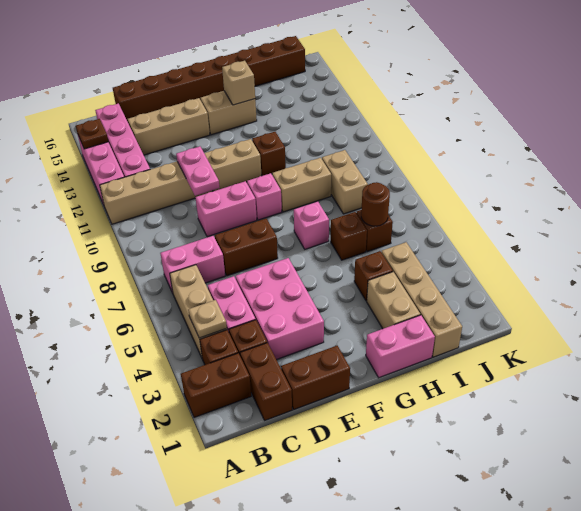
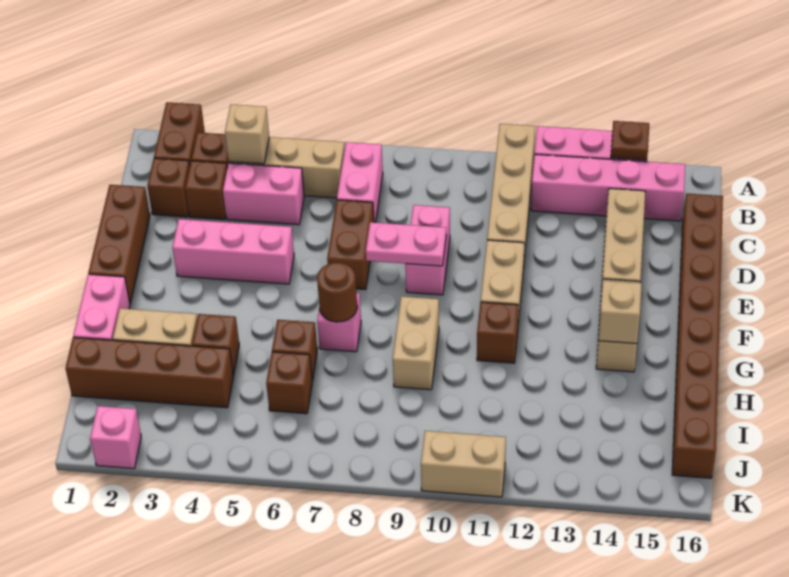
tan plate B4 level 2 -> tan brick B4 level 2
brown brick C1:C2 level 1 -> brown brick C2 level 1
brown brick D1:E1 level 1 -> brown brick D1:F1 level 1
pink brick D3:E5 level 1 -> pink brick E3:E5 level 1
pink plate D10:D11 level 2 -> pink plate E8:E9 level 2
pink brick F9 level 1 -> pink brick K2 level 1
tan brick I1:I4 level 1 -> brown brick I1:I4 level 1
brown round brick I6 level 2 -> brown round brick G7 level 2
tan brick I8:I9 level 1 -> tan brick K10:K11 level 1

